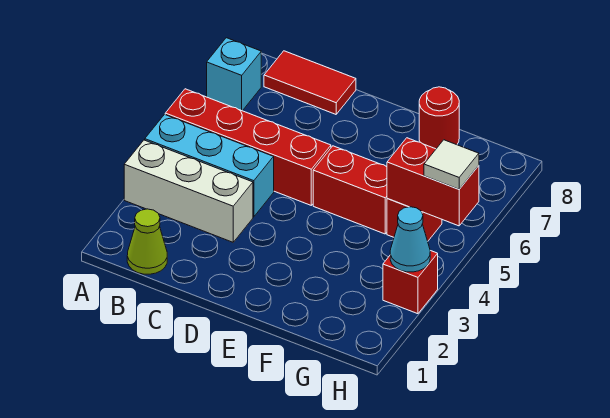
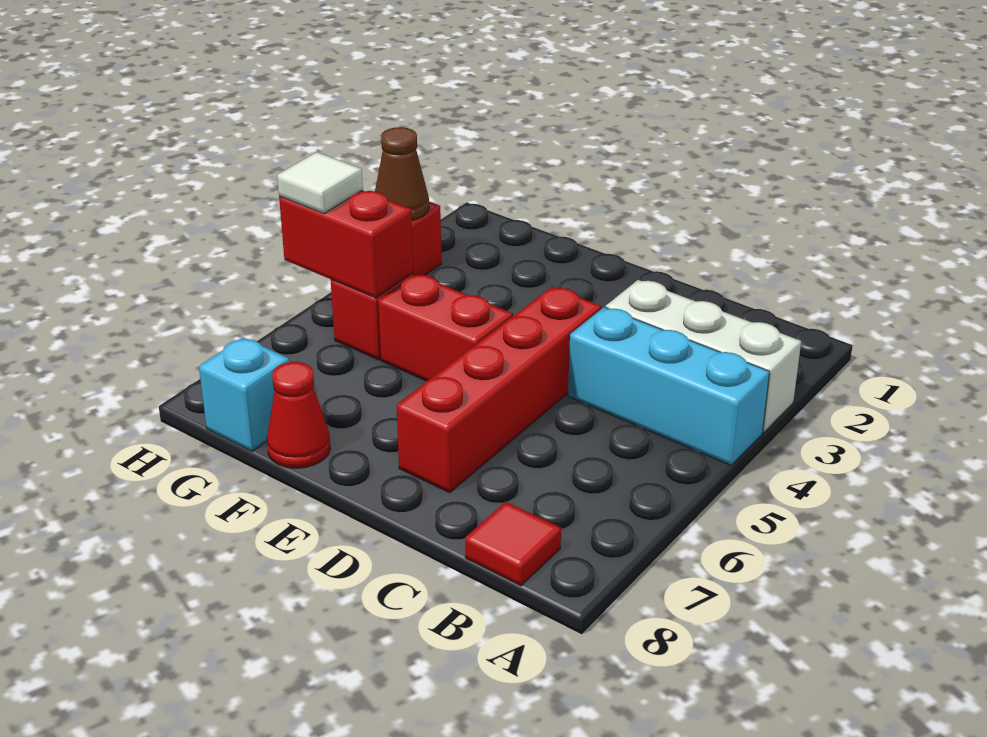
red brick A5:D5 level 1 -> red brick D4:D7 level 1
cyan brick A7 level 1 -> cyan brick G8 level 1
lime cone B1 level 1 -> none
red tile B8:C8 level 1 -> red tile B8 level 1
red round brick F8 level 1 -> red cone F8 level 1
cyan cone H3 level 2 -> brown cone H3 level 2

